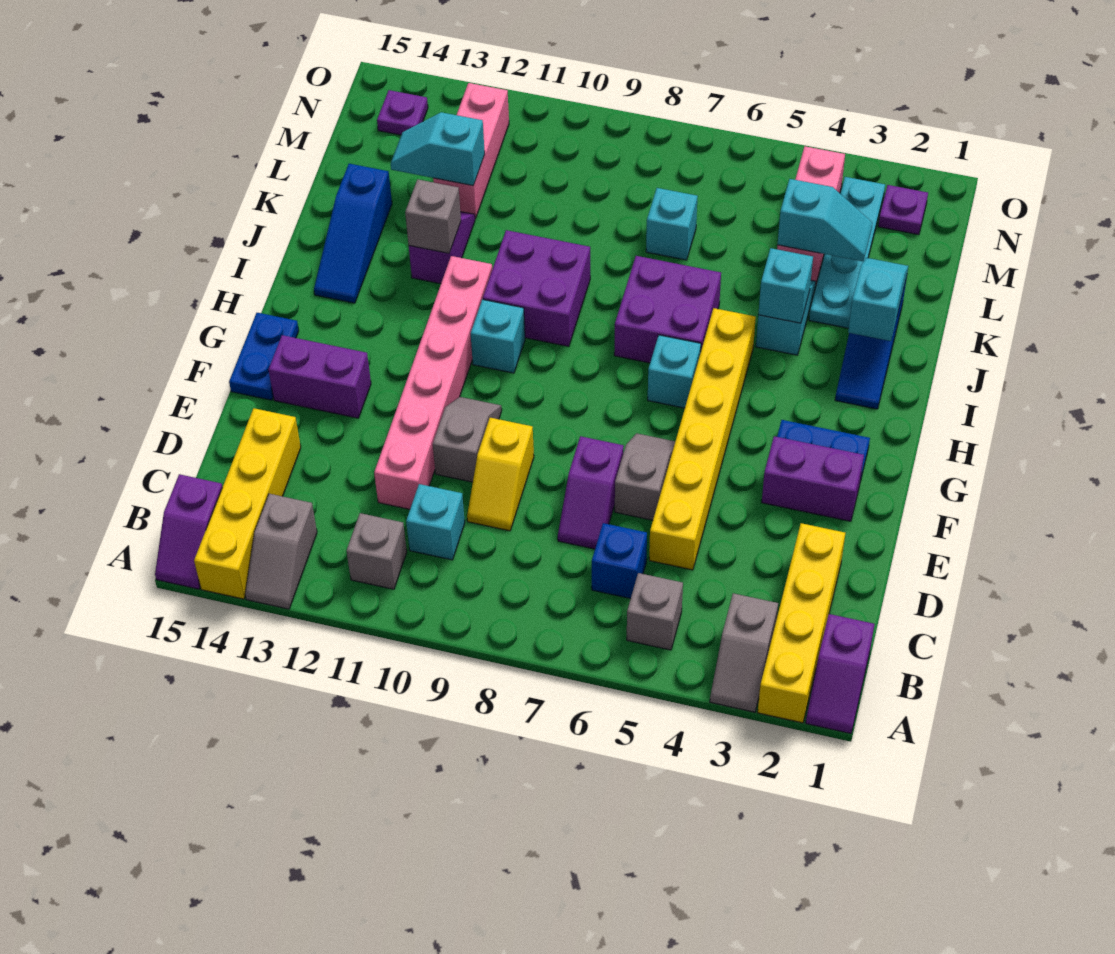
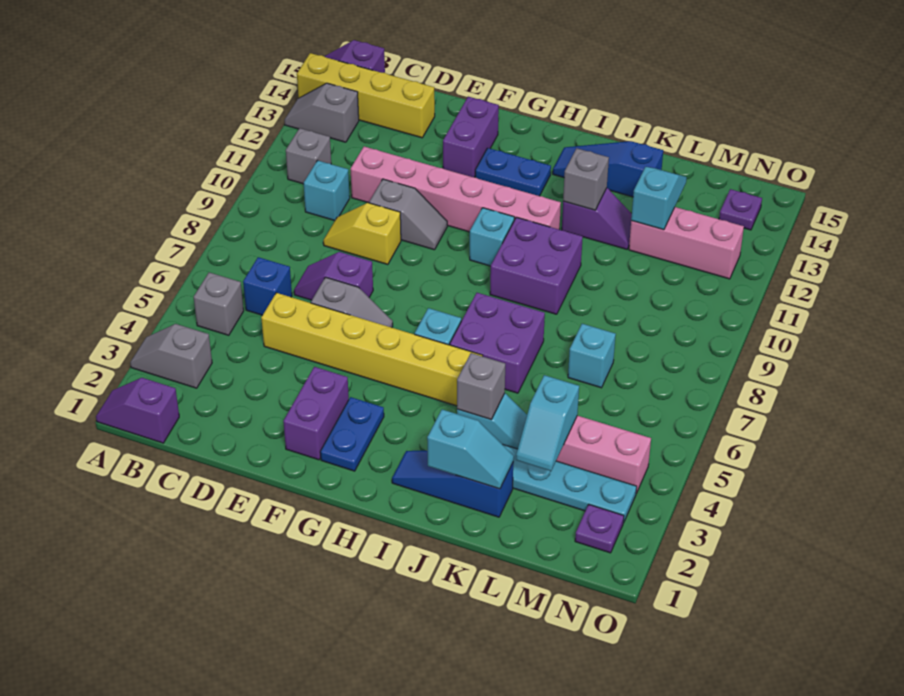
yellow brick A2:D2 level 1 -> none
blue plate F15:G15 level 1 -> blue plate G13:H13 level 1
cyan brick J4 level 2 -> grey brick J4 level 2

